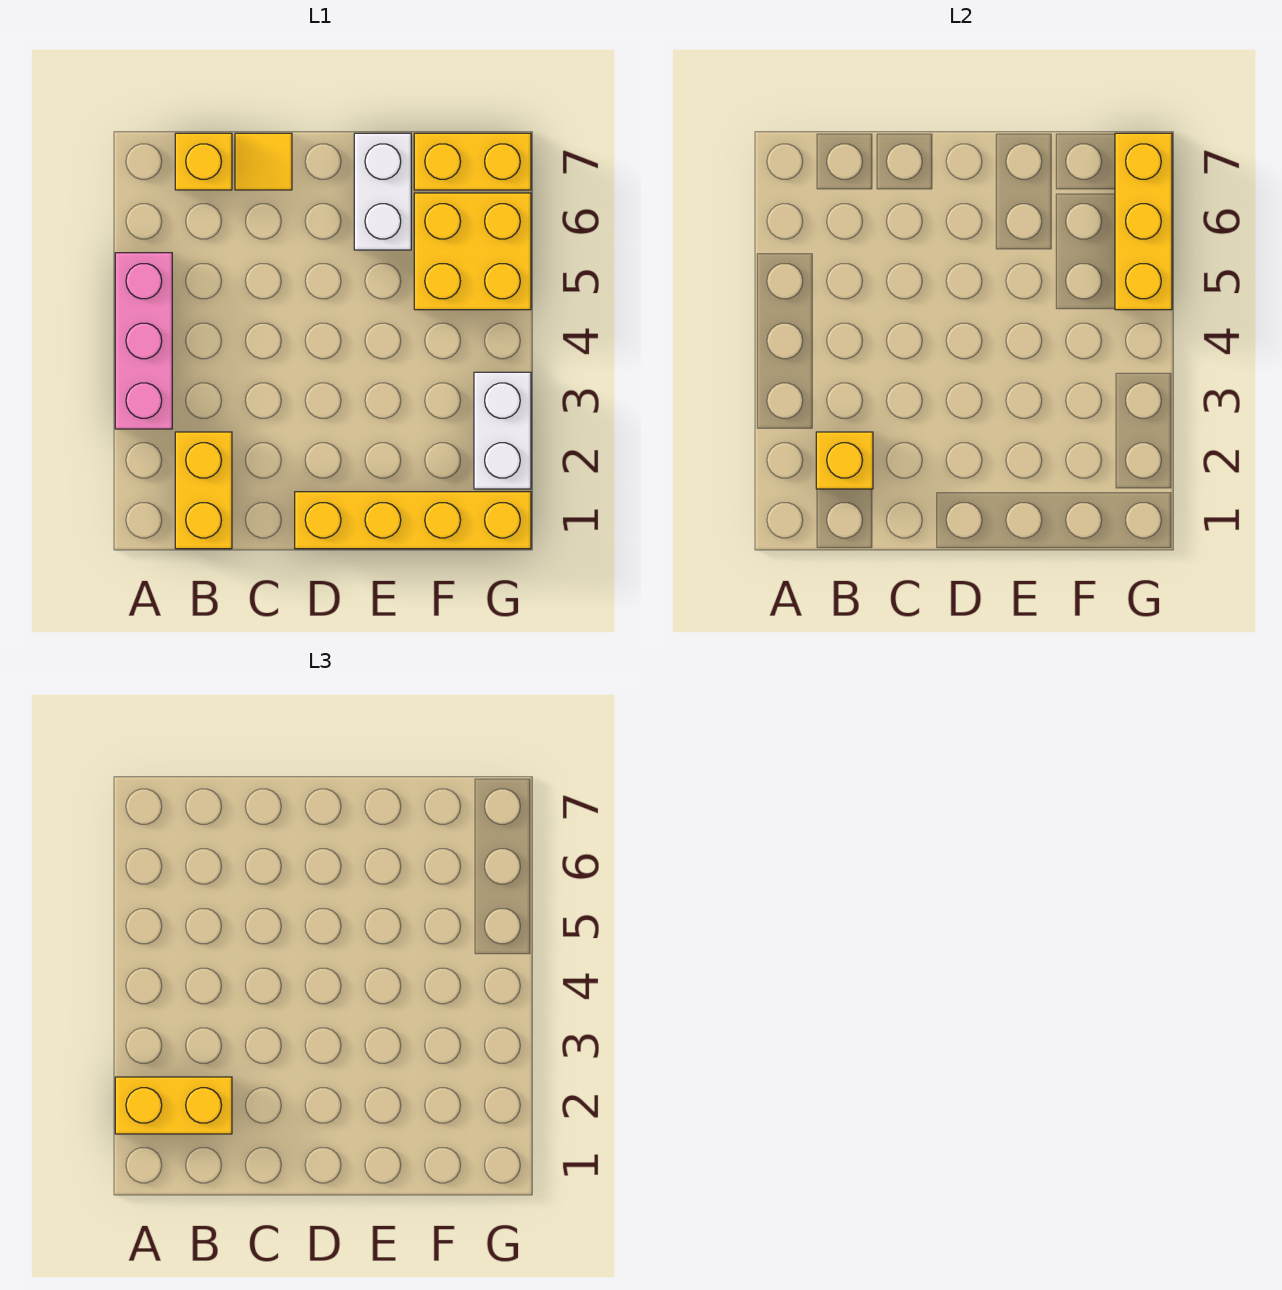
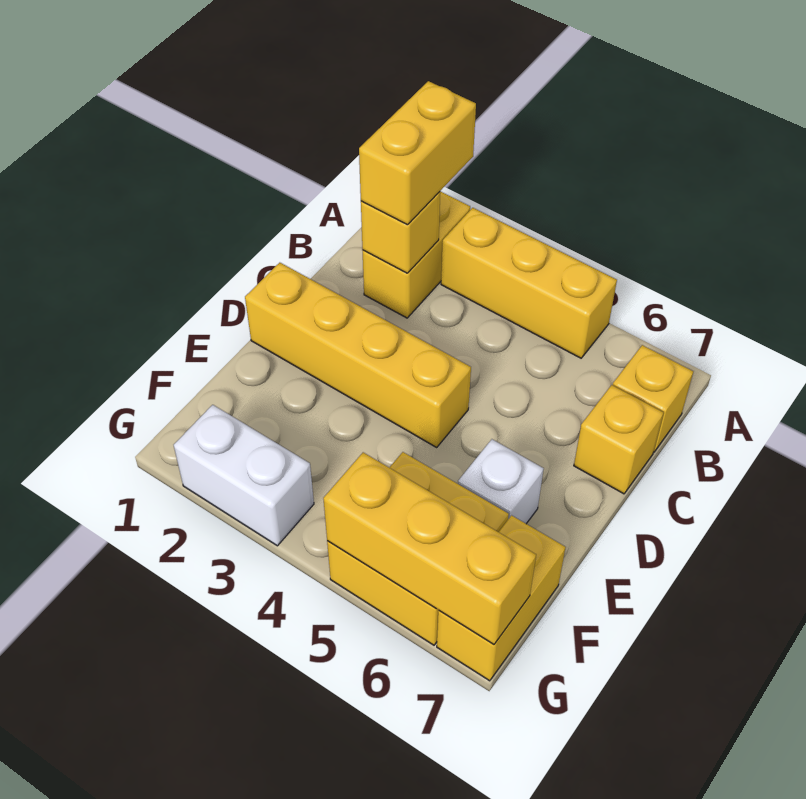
pink brick A3:A5 level 1 -> yellow brick A3:A5 level 1
yellow brick B1:B2 level 1 -> yellow brick A2:B2 level 1
yellow tile C7 level 1 -> yellow brick C7 level 1
yellow brick D1:G1 level 1 -> yellow brick D1:D4 level 1
white brick E6:E7 level 1 -> white brick E6 level 1

